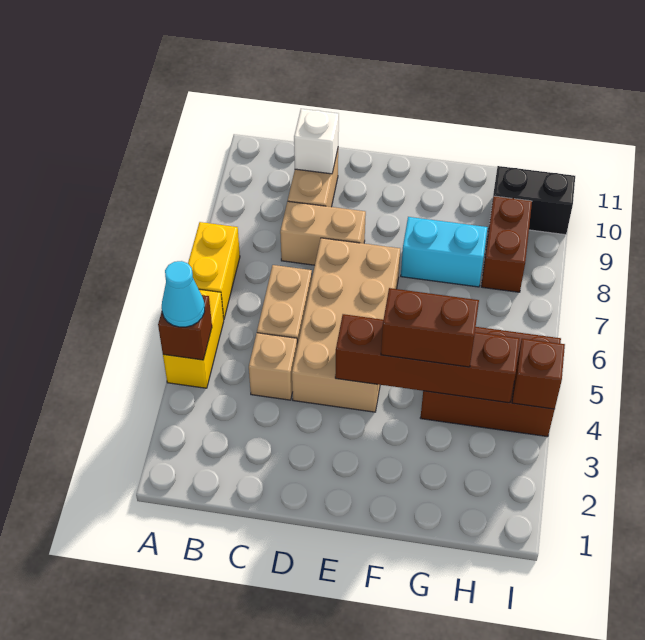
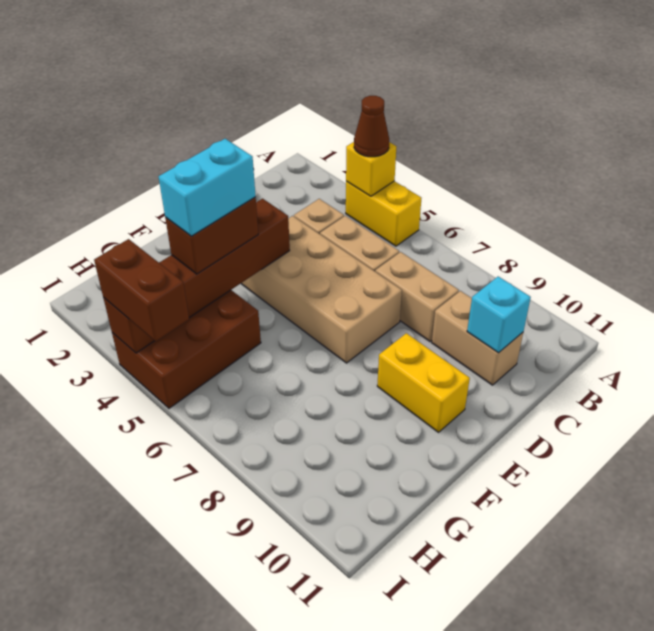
brown brick A4 level 2 -> yellow brick A4 level 2
cyan cone A4 level 3 -> brown cone A4 level 3
yellow brick A6:A7 level 1 -> yellow brick E9:E10 level 1
tan brick C8:D8 level 1 -> tan brick C7:C8 level 1
white brick C10 level 2 -> cyan brick C10 level 2
cyan brick F8:G8 level 1 -> cyan brick F4:G4 level 4
brown brick H8:H9 level 1 -> brown brick I4:I5 level 3
black brick H10:I10 level 1 -> none

